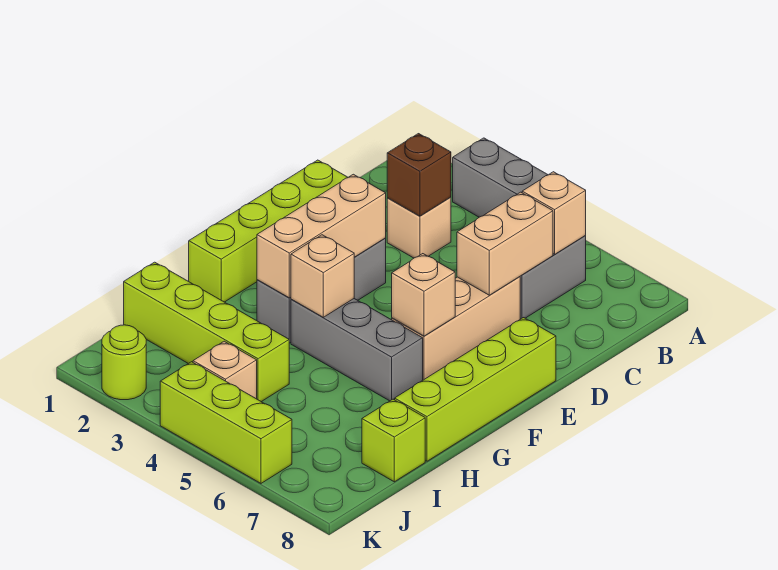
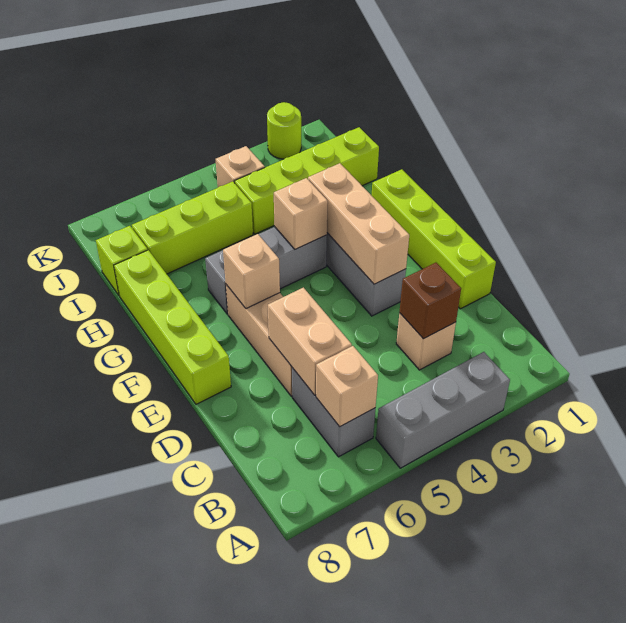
lime brick K4:K6 level 1 -> lime brick I5:I7 level 1

